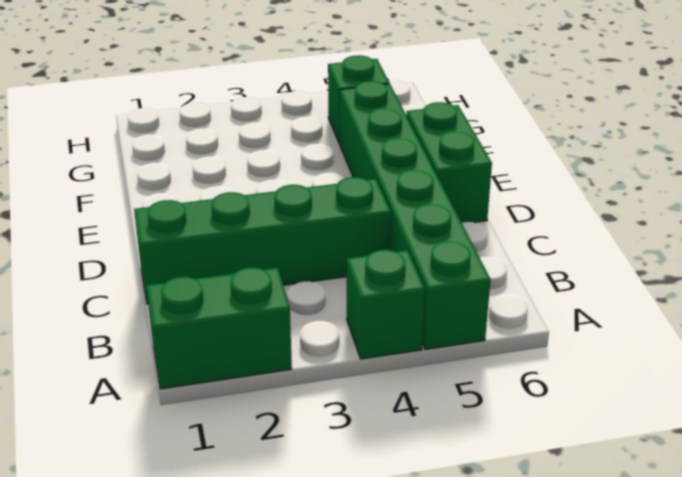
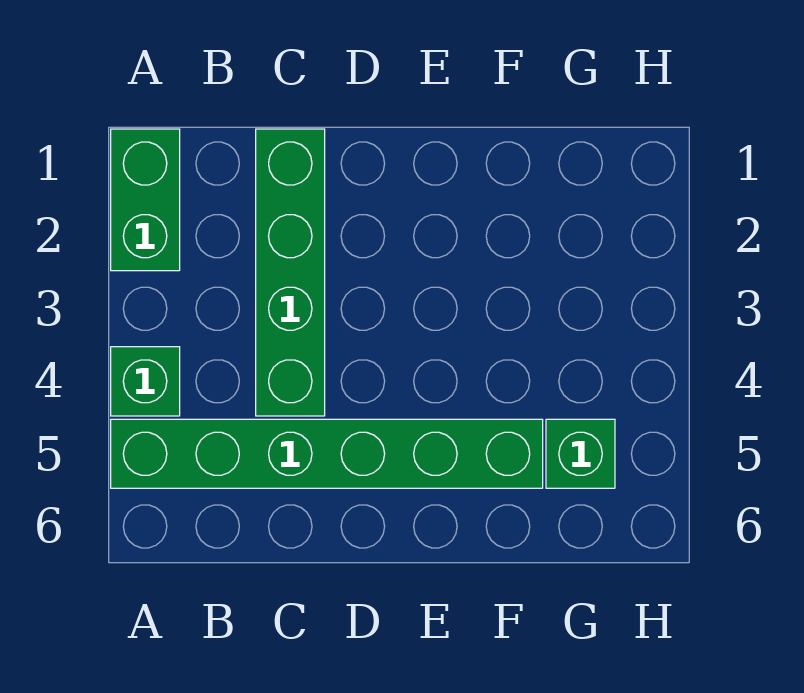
green brick D6:E6 level 1 -> none

